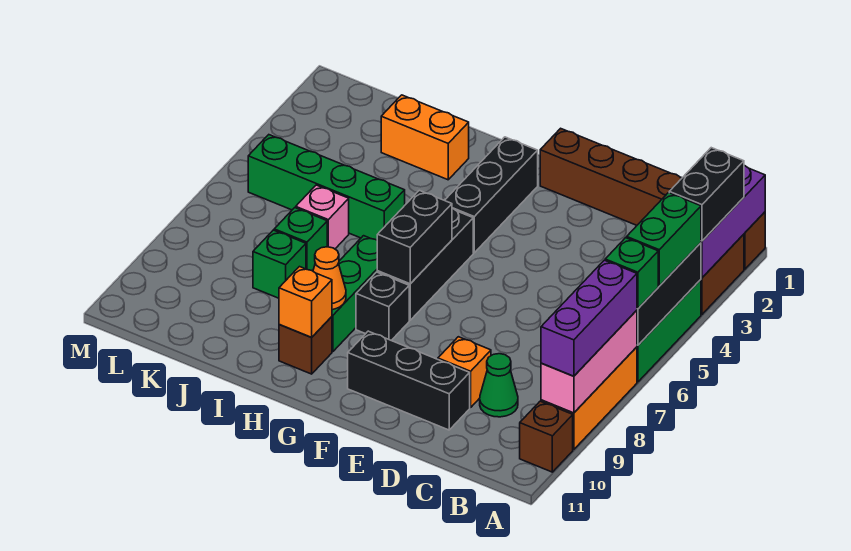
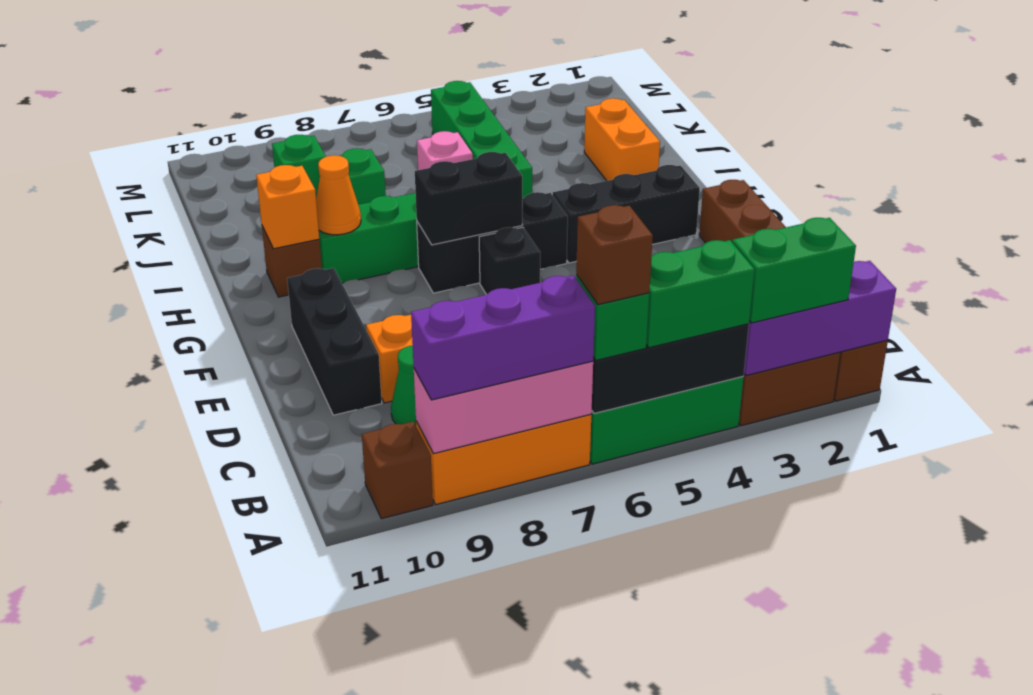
black brick A2:A3 level 3 -> green brick A2:A3 level 3
none -> brown brick A6 level 4
black brick G8 level 1 -> black brick F6 level 1
green brick J7 level 1 -> green brick K9 level 1

